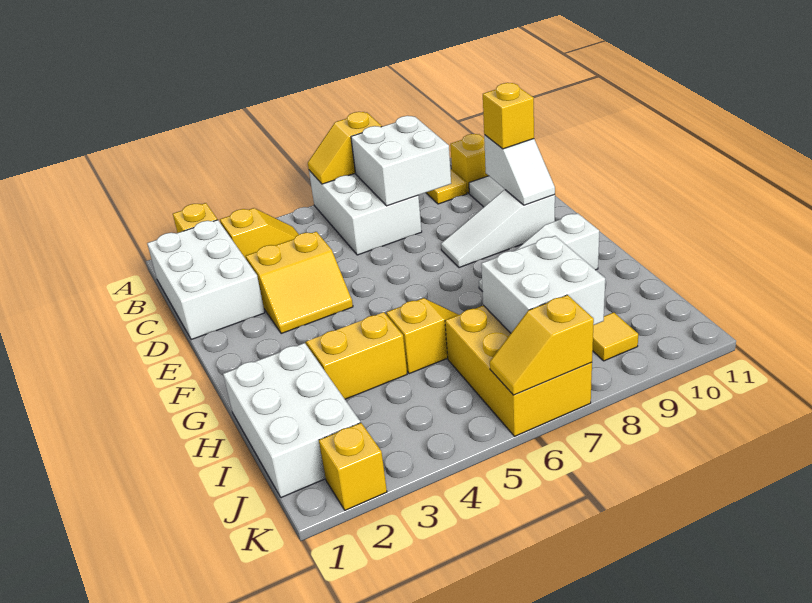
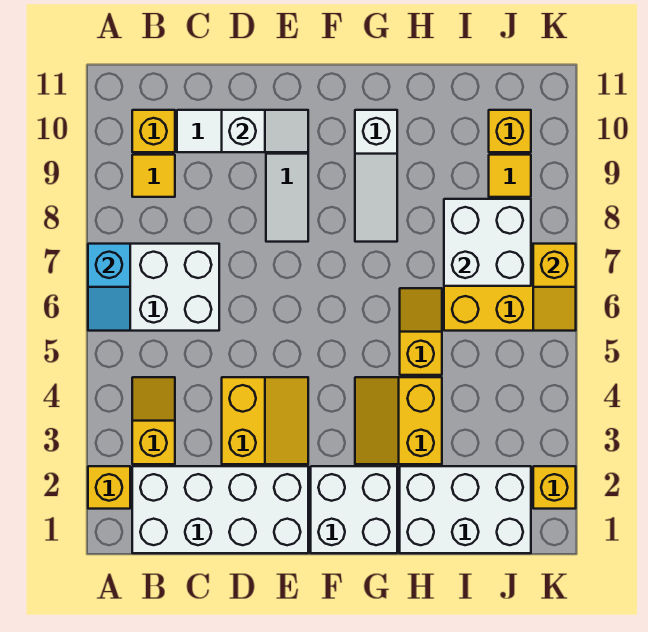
yellow slope A6:A7 level 2 top 7 -> cyan slope A6:A7 level 2 top 7
white brick B1:D2 level 1 -> white brick B1:E2 level 1
white brick B7:C8 level 2 -> white brick F1:G2 level 1
yellow brick D10 level 3 -> yellow brick J10 level 1

